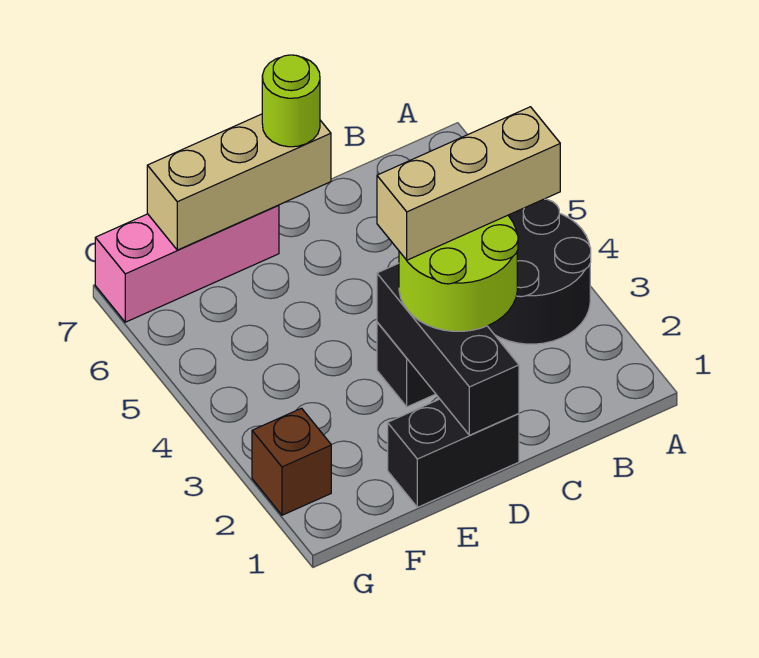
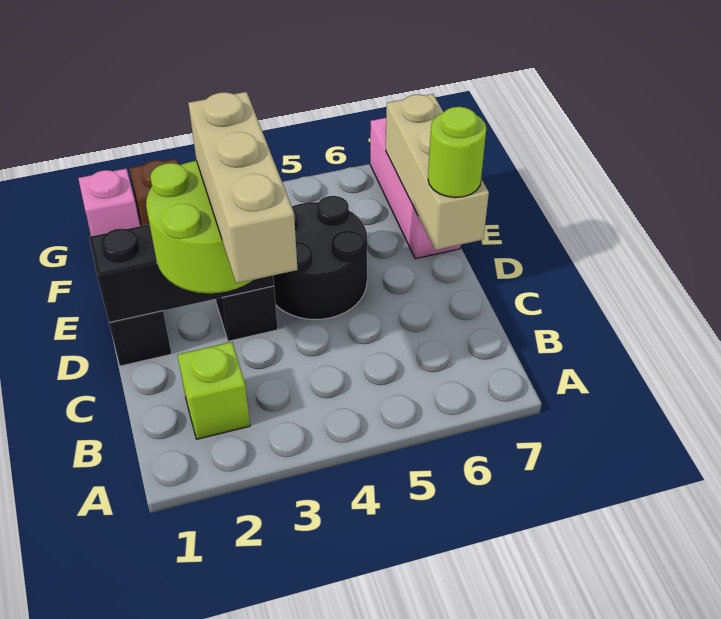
black round brick A3:B4 level 1 -> black round brick D4:E5 level 1
none -> lime brick B2 level 1
none -> pink brick G1 level 1

